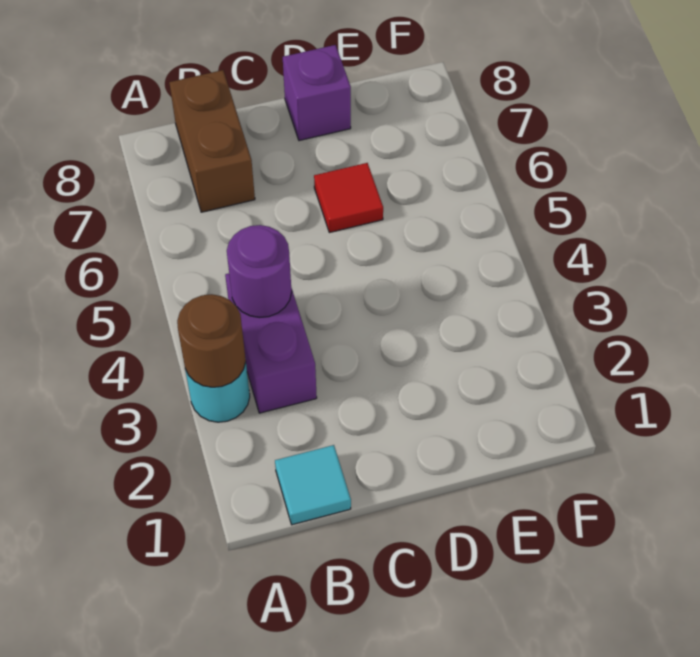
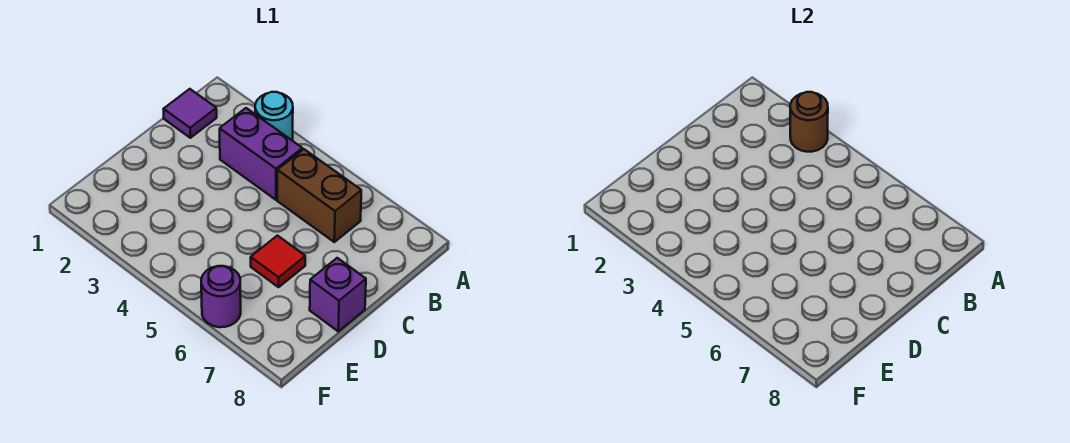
cyan tile B1 level 1 -> purple tile B1 level 1
purple round brick B4 level 2 -> purple round brick F6 level 1
brown brick B7:B8 level 1 -> brown brick B5:B6 level 1

